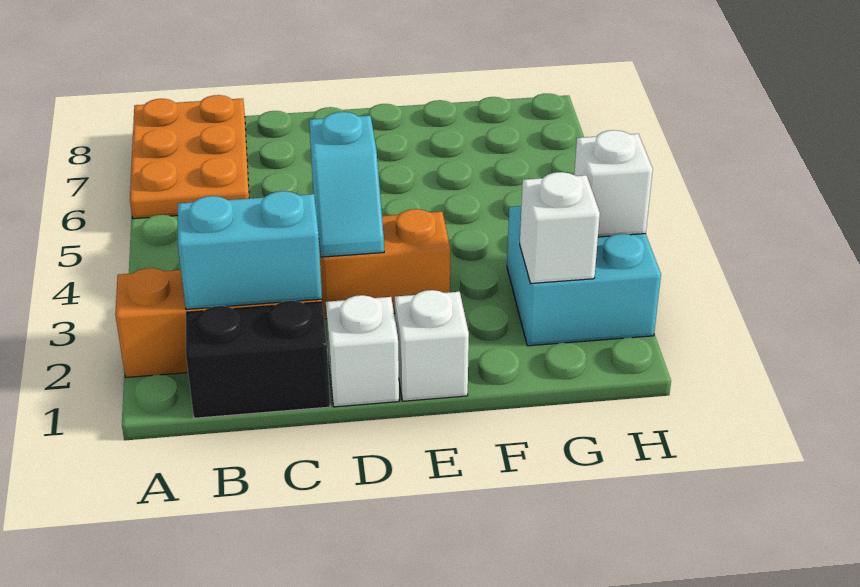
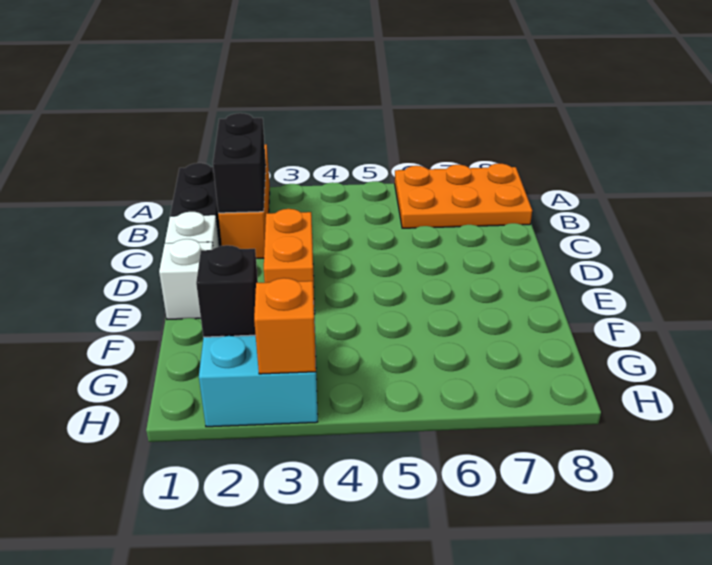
cyan brick B2:C2 level 2 -> black brick B2:C2 level 2
cyan slope D3:D4 level 2 top 4 -> none
white brick G2 level 2 -> black brick G2 level 2
white brick H3 level 2 -> orange brick H3 level 2

